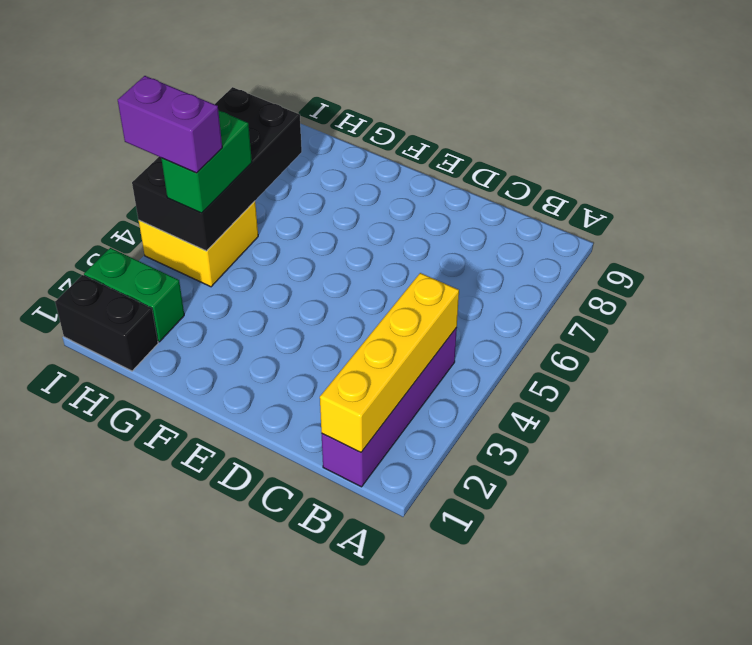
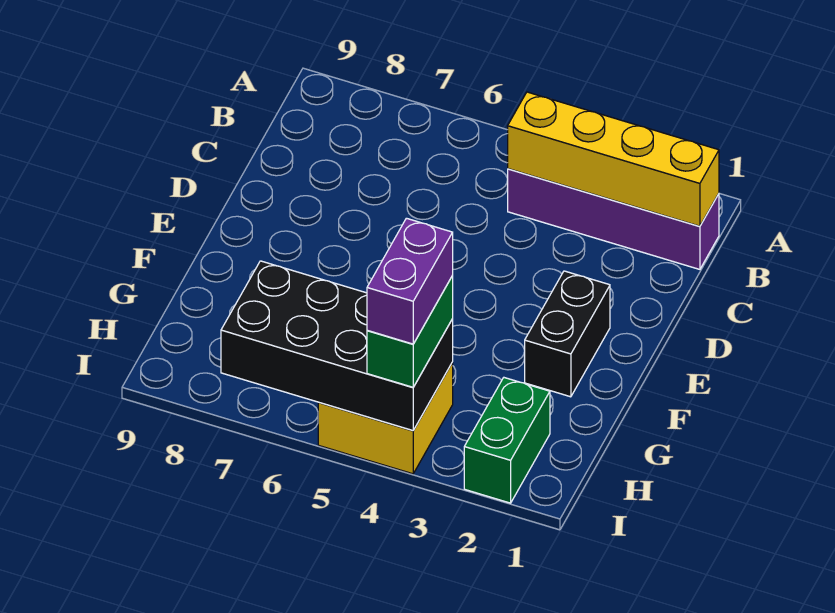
black brick H1:I1 level 1 -> black brick E2:F2 level 1
green brick H4:H5 level 3 -> green brick H4:I4 level 3

